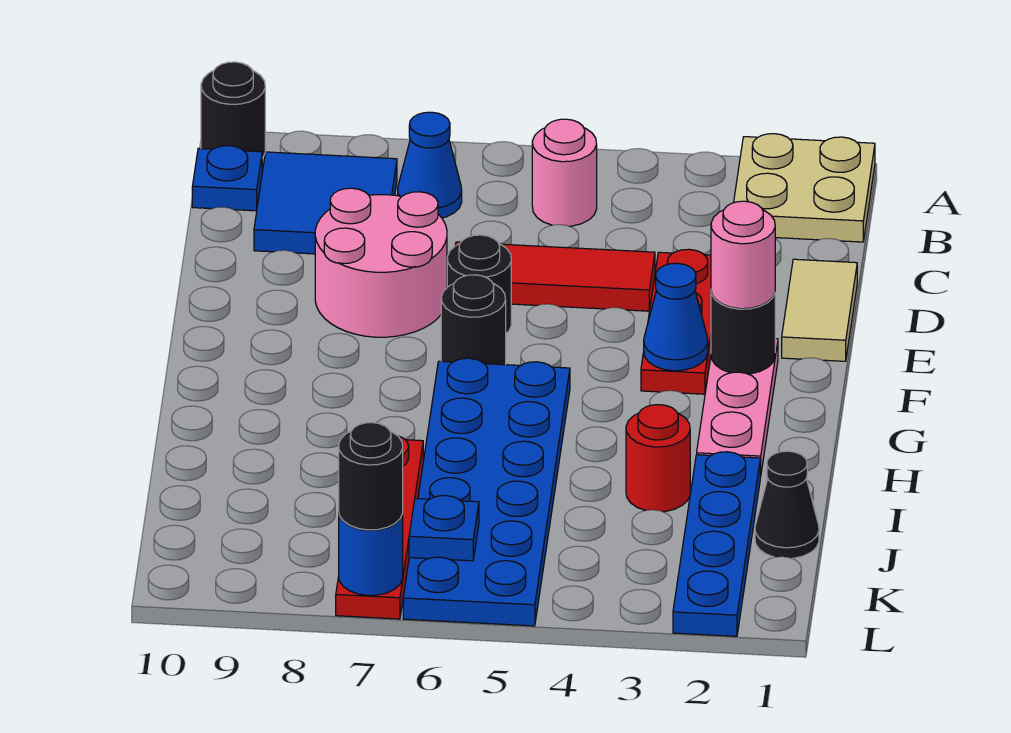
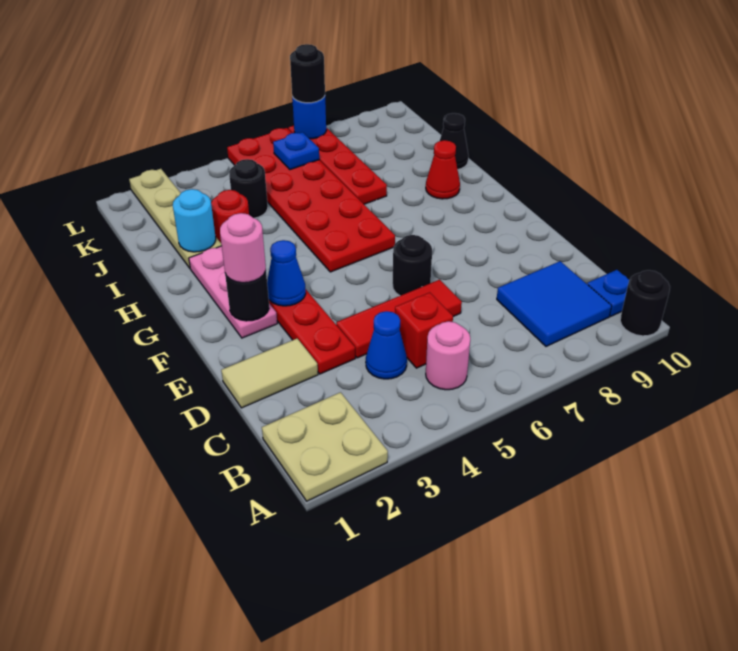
blue cone B7 level 1 -> blue cone C4 level 1
none -> red brick C5 level 1
tan tile D1:E1 level 1 -> tan tile D1:D2 level 1
pink round brick D7:E8 level 1 -> none
black round brick F6 level 1 -> black round brick J4 level 1
blue plate G5:L6 level 1 -> red plate G5:L6 level 1
none -> red cone H9 level 1
blue plate I2:L2 level 1 -> tan plate I2:L2 level 1
none -> cyan round brick I2 level 2
black cone J1 level 1 -> black cone I10 level 1

